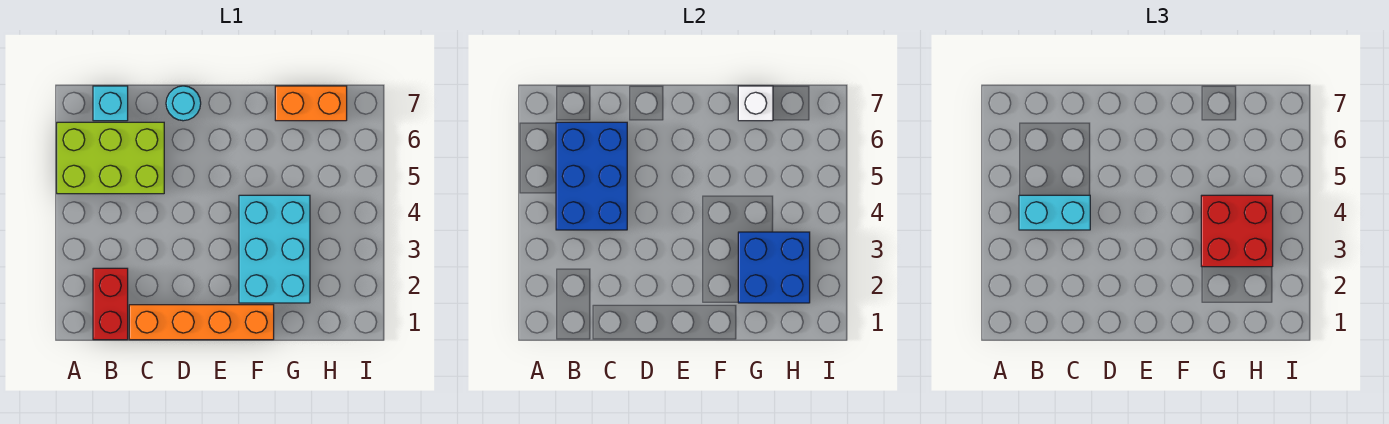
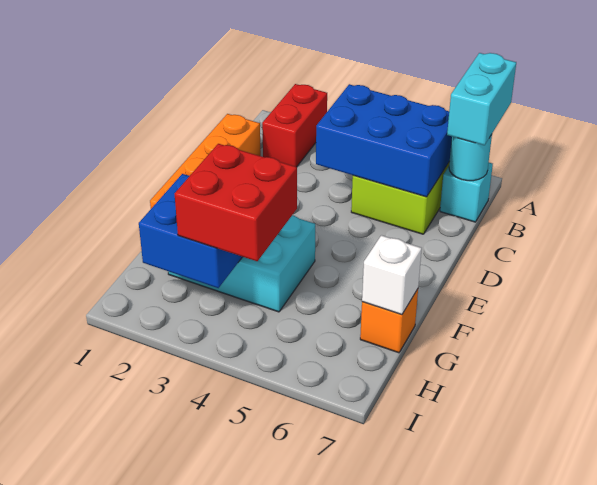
red brick B1:B2 level 1 -> red brick A2:B2 level 1
cyan brick B4:C4 level 3 -> cyan brick A7:B7 level 3
cyan round brick D7 level 1 -> cyan round brick B7 level 2
orange brick G7:H7 level 1 -> orange brick G7 level 1

